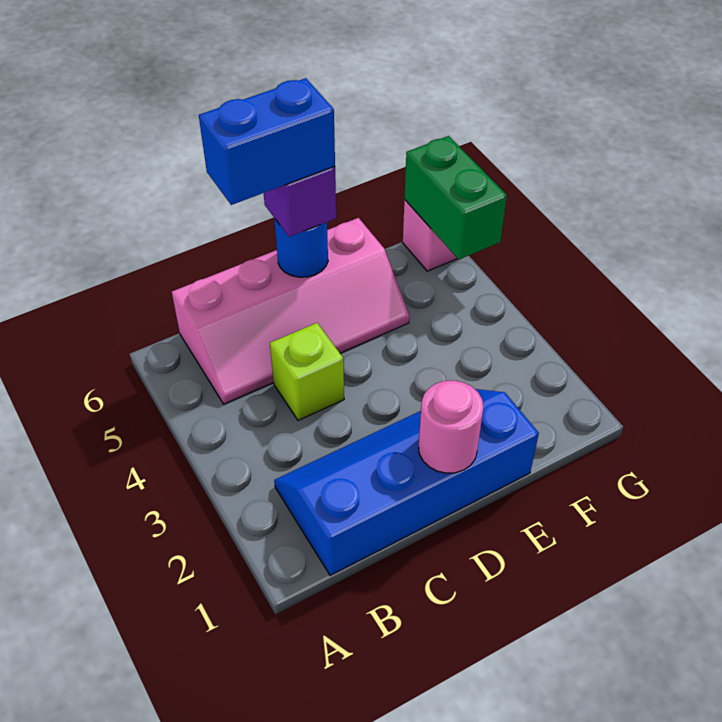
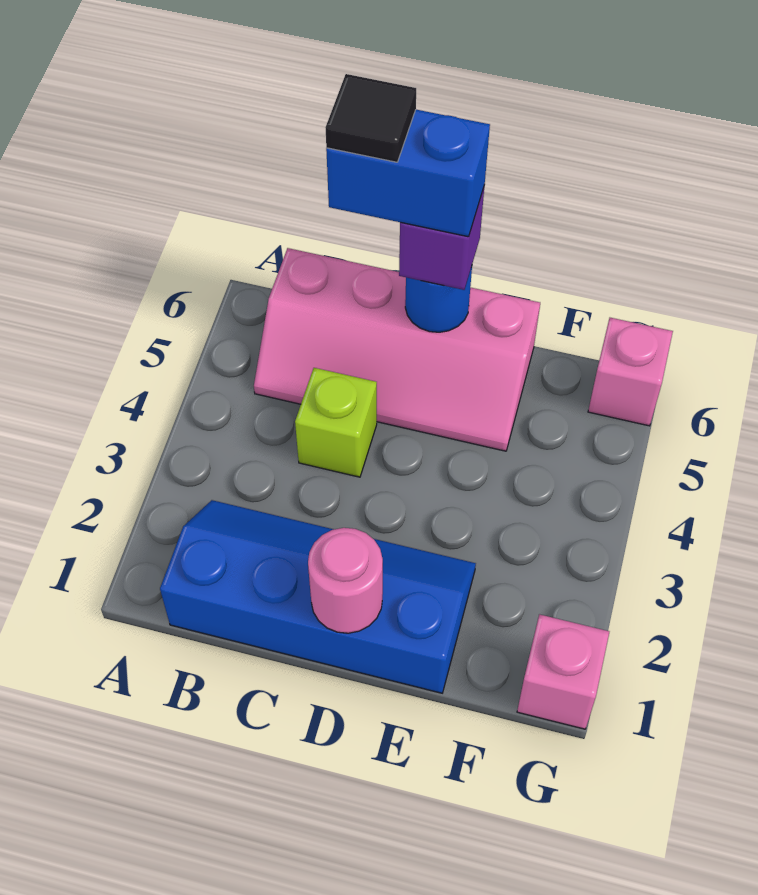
none -> black tile C6 level 5
none -> pink brick G1 level 1
green brick G5:G6 level 2 -> none

